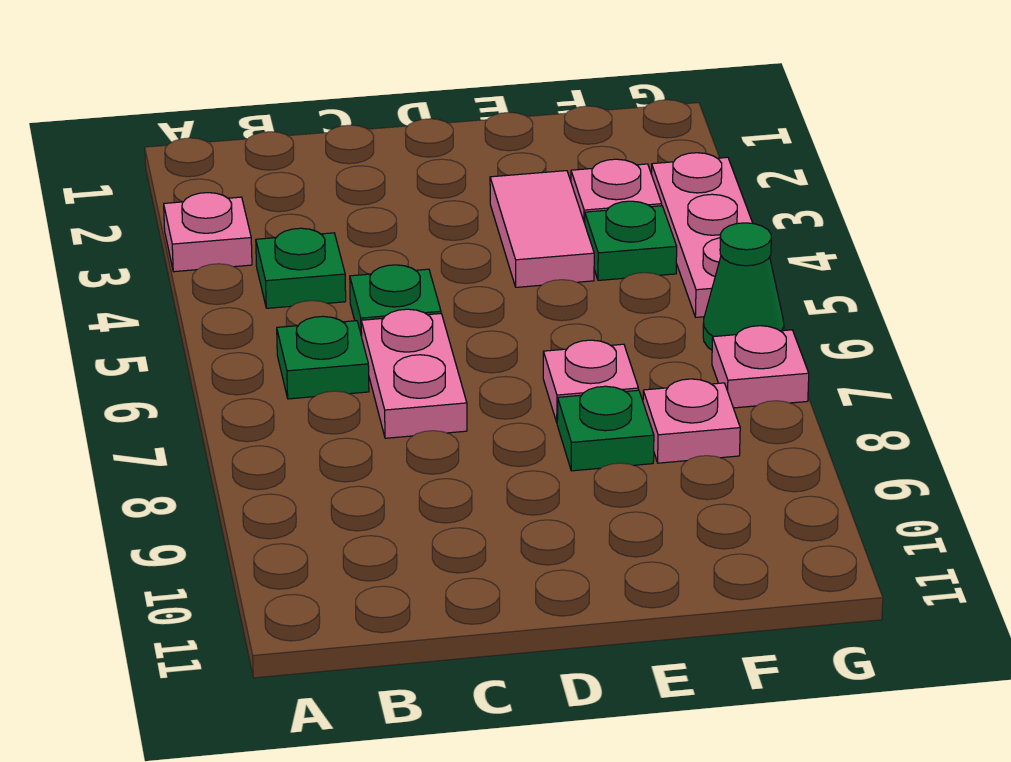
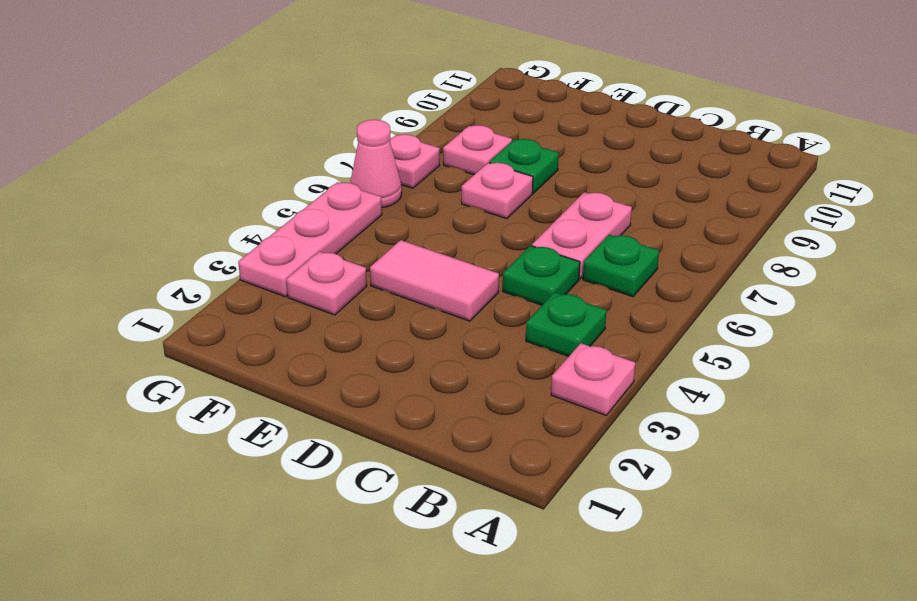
pink tile E3:E4 level 1 -> pink tile D4:E4 level 1
green plate F4 level 1 -> none
green cone G6 level 1 -> pink cone G6 level 1

